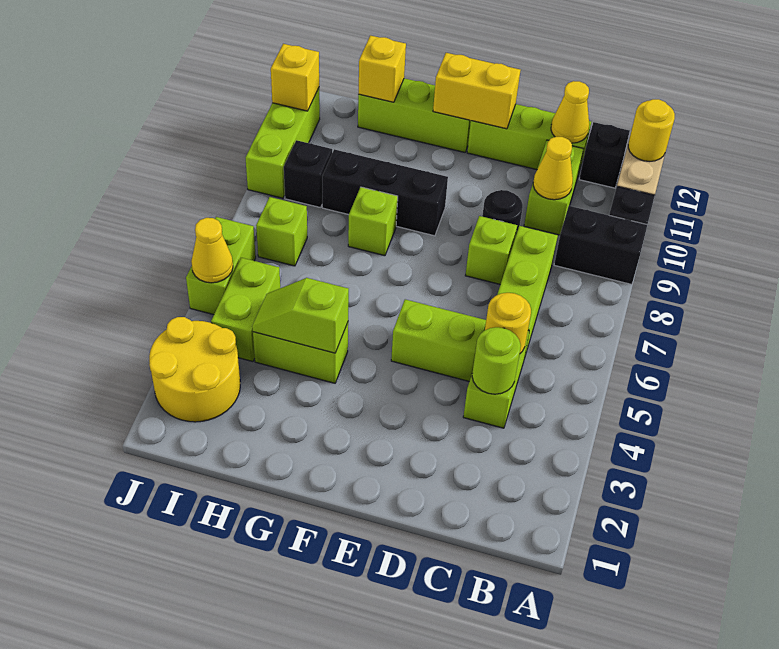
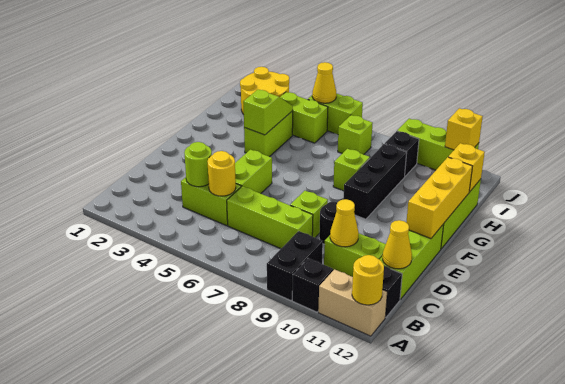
yellow brick E12:F12 level 2 -> yellow brick E12:G12 level 2

